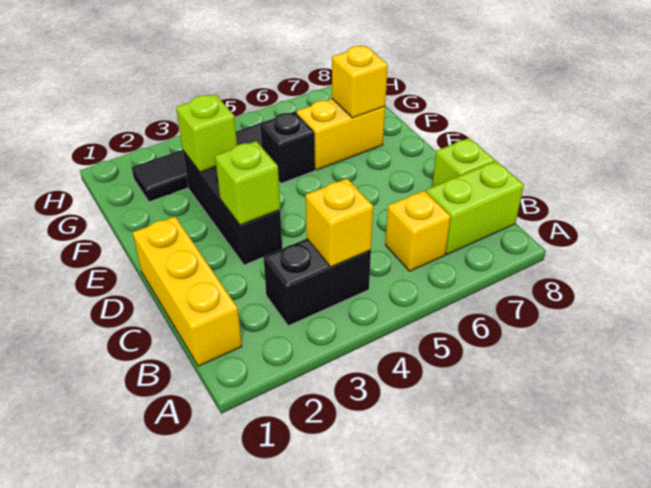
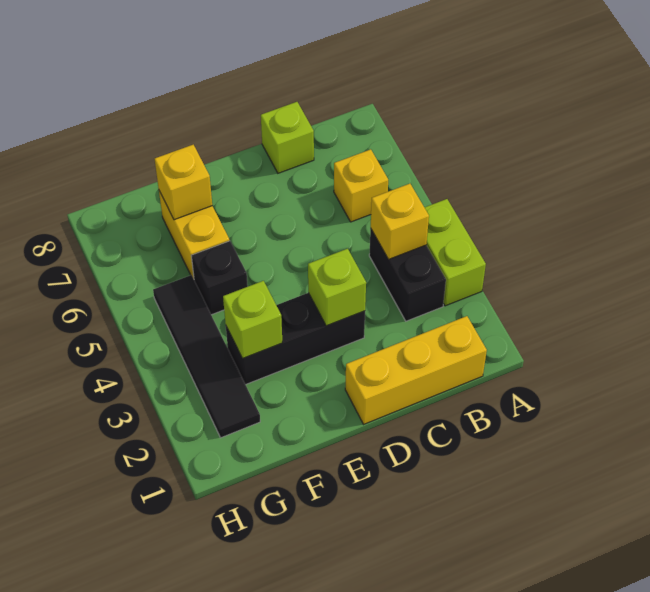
lime brick B7:B8 level 1 -> lime brick A3:A4 level 1

